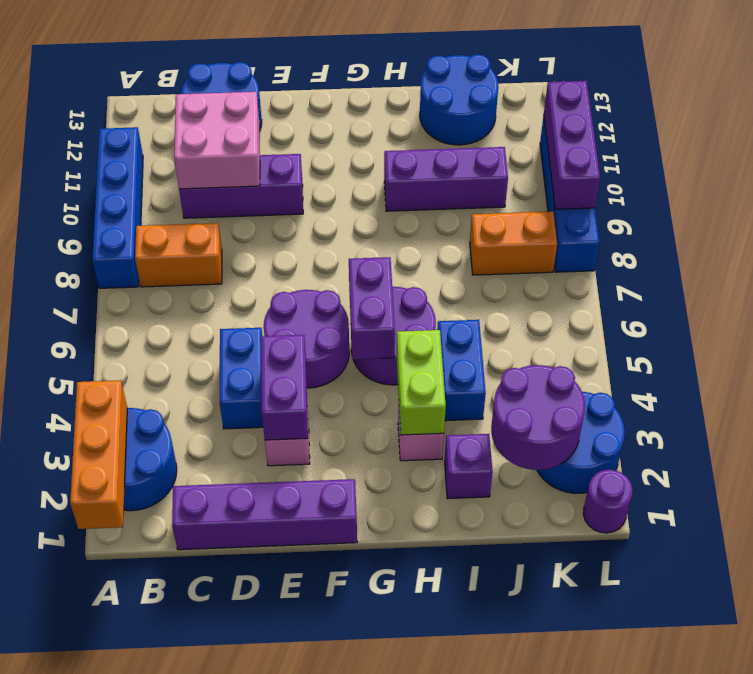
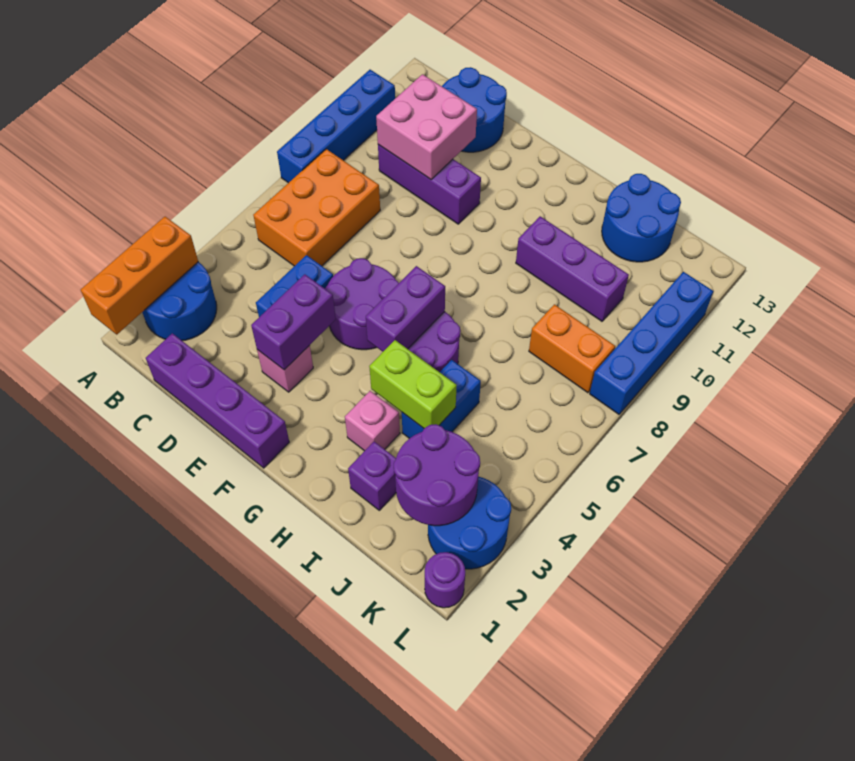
orange brick B8:C8 level 1 -> orange brick B6:C8 level 1
lime brick H3:H4 level 2 -> lime brick H4:I4 level 2
purple brick L9:L11 level 2 -> none

